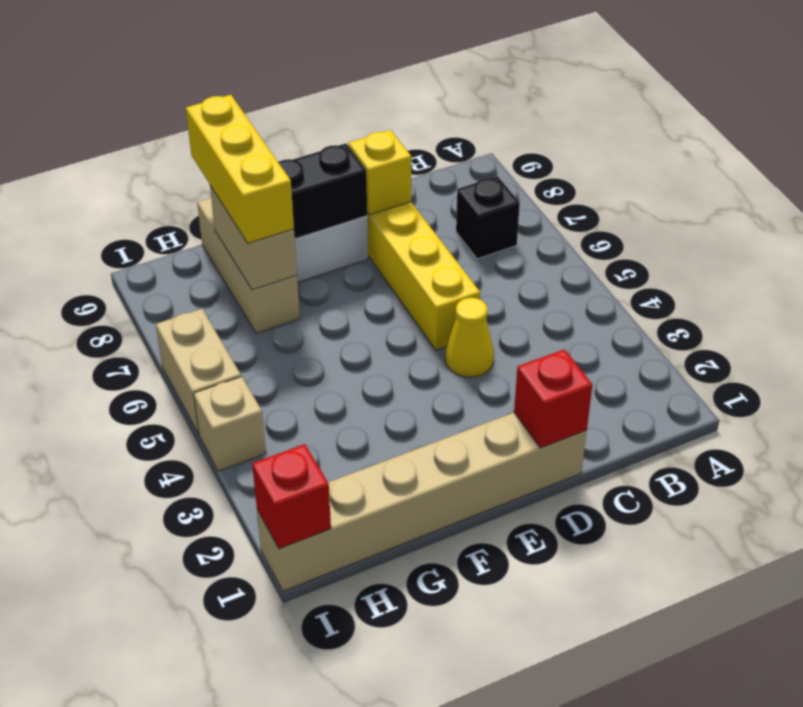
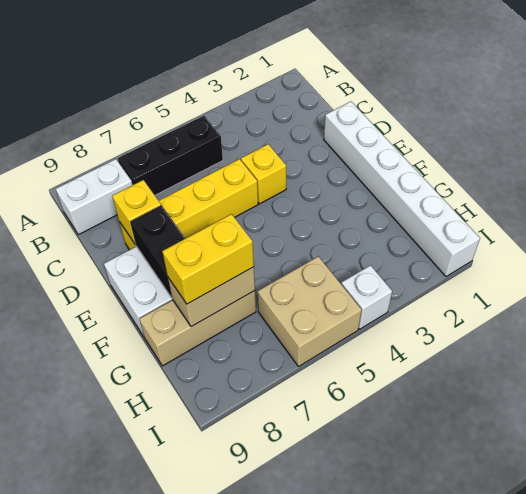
black brick B7 level 1 -> black brick B5:B7 level 1
none -> white brick B8:B9 level 1
tan brick D1:I1 level 1 -> white brick D1:I1 level 1
red brick D1 level 2 -> none
yellow cone D4 level 1 -> yellow brick D4 level 1
yellow brick G7:G9 level 3 -> yellow brick G7:G8 level 3
red brick I1 level 2 -> none
tan brick I4 level 1 -> white brick I4 level 1
tan brick I5:I6 level 1 -> tan brick H5:I6 level 1

